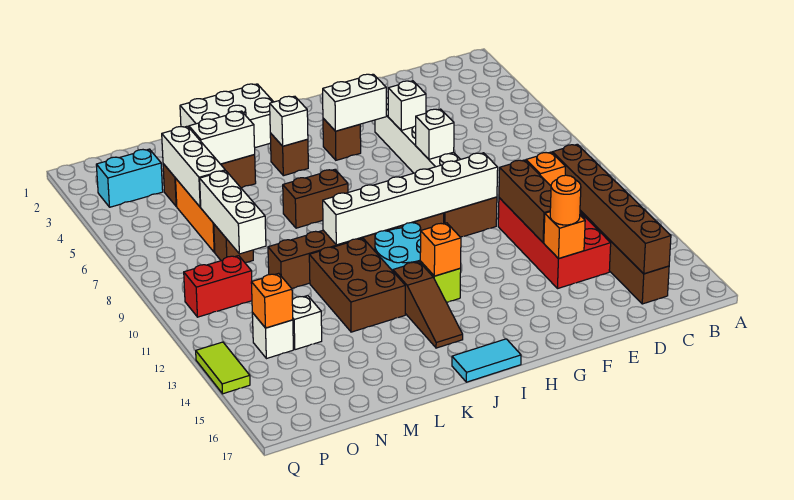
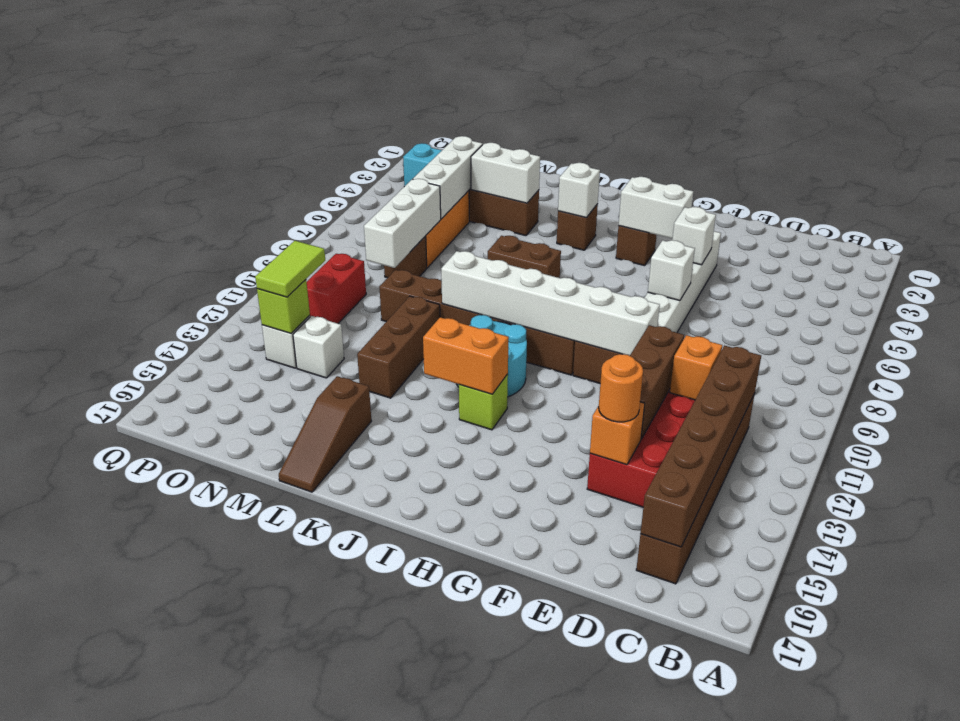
orange brick I13 level 2 -> orange brick I13:J13 level 2
cyan tile I17:J17 level 1 -> none
white brick J1:L2 level 1 -> none
brown slope J13:J15 level 1 top 13 -> brown slope L15:L17 level 1 top 15
brown brick K11:L13 level 1 -> brown brick L11:L13 level 1
red brick O10:P10 level 1 -> red brick O10:O11 level 1
orange brick O13 level 2 -> lime brick O13 level 2
lime tile Q13:Q14 level 1 -> lime tile O12:O13 level 3

